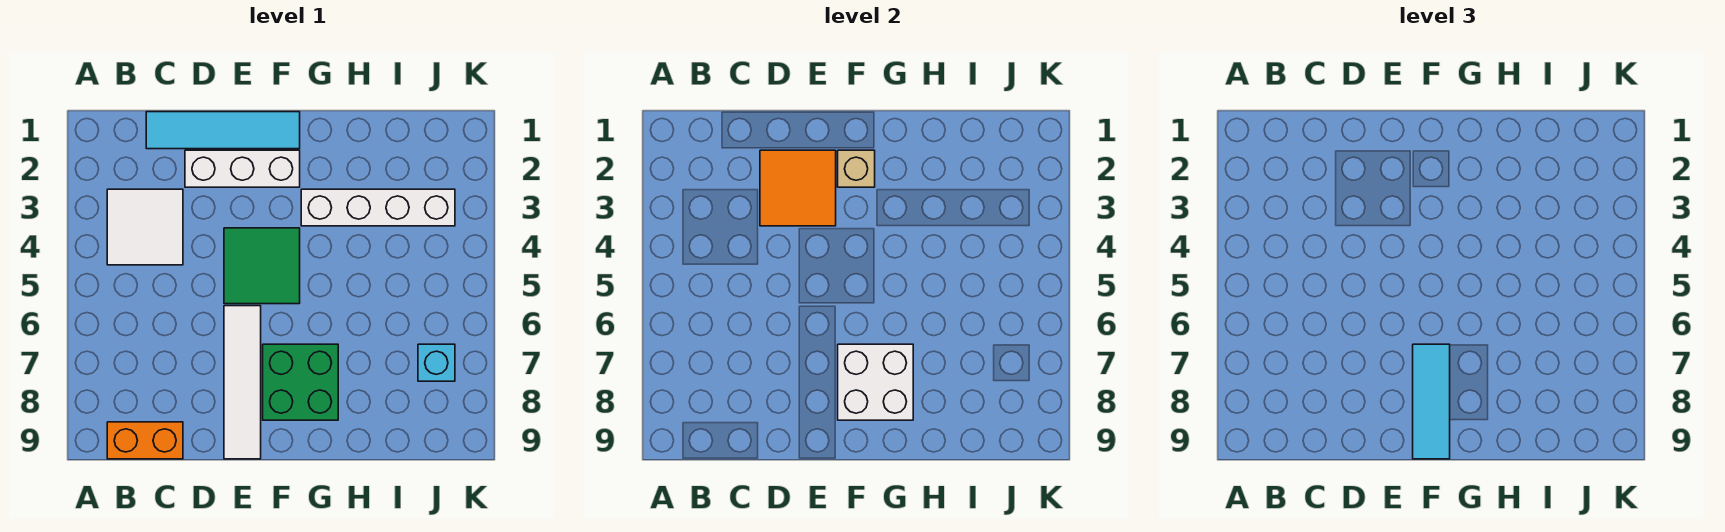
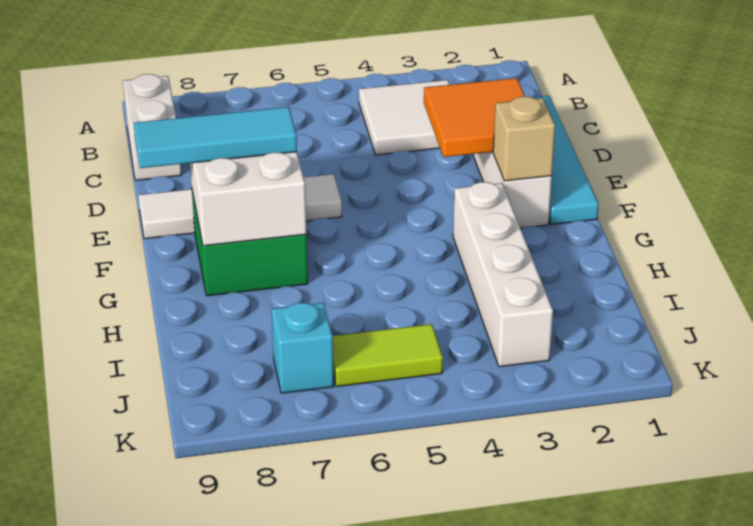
orange brick B9:C9 level 1 -> white brick B9:C9 level 1
green tile E4:F5 level 1 -> none
none -> lime tile J5:J6 level 1

